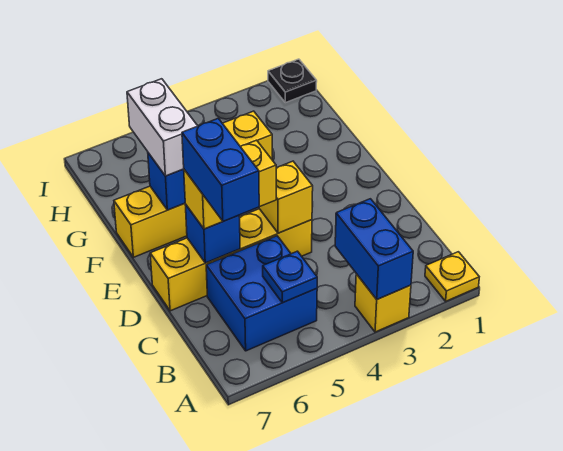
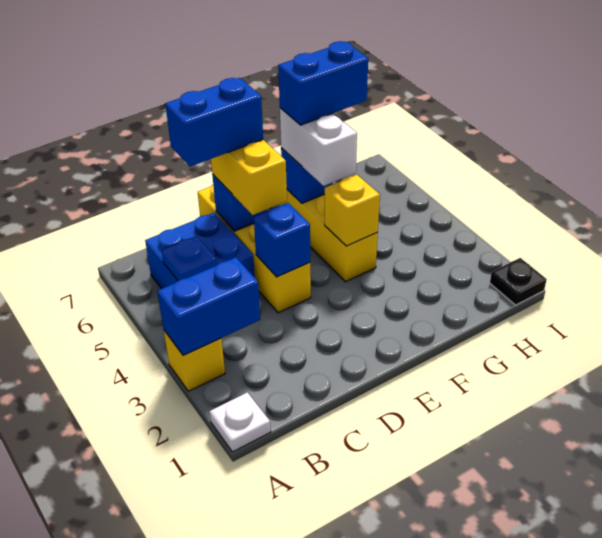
yellow plate A1 level 1 -> white plate A1 level 1
yellow brick D4 level 2 -> blue brick D4 level 2
white brick F6:G6 level 3 -> white brick F5:F6 level 3
none -> blue brick F6:G6 level 4

